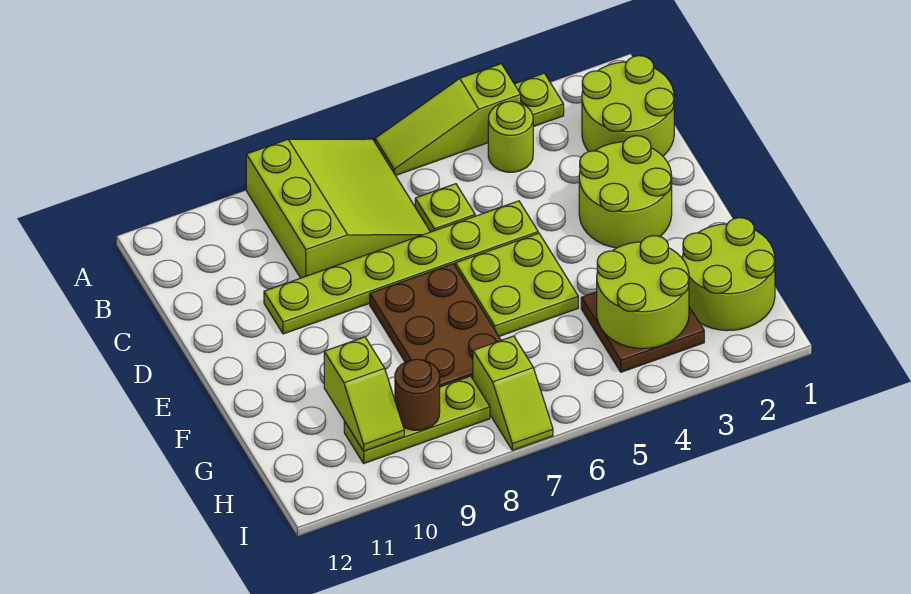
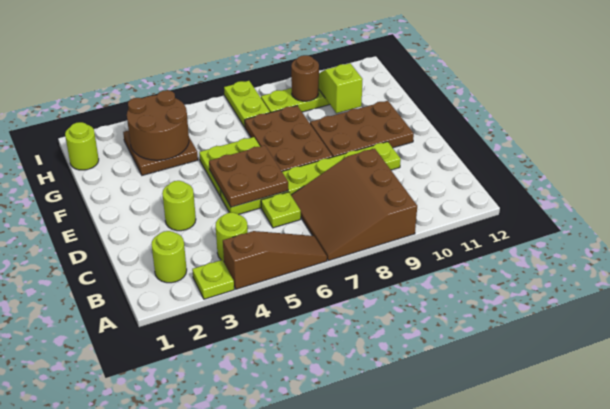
lime slope A4:A6 level 1 top 4 -> brown slope A4:A6 level 1 top 4
lime slope A7:C9 level 1 top 9 -> brown slope A7:C9 level 1 top 9
lime round brick B1:C2 level 1 -> lime round brick B2 level 1
lime round brick D2:E3 level 1 -> lime round brick D3 level 1
none -> brown plate D5:E6 level 2
none -> brown plate E9:F11 level 1
lime round brick G1:H2 level 1 -> lime round brick H1 level 1
lime round brick G3:H4 level 2 -> brown round brick G3:H4 level 2
lime slope H7:I7 level 1 top H -> lime plate H7:I7 level 1

